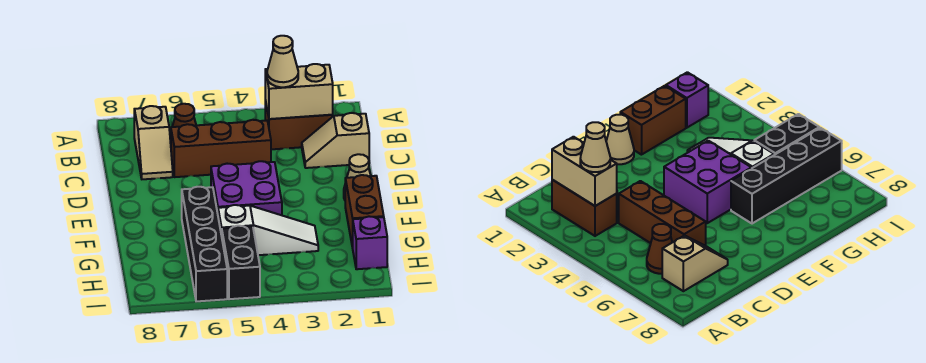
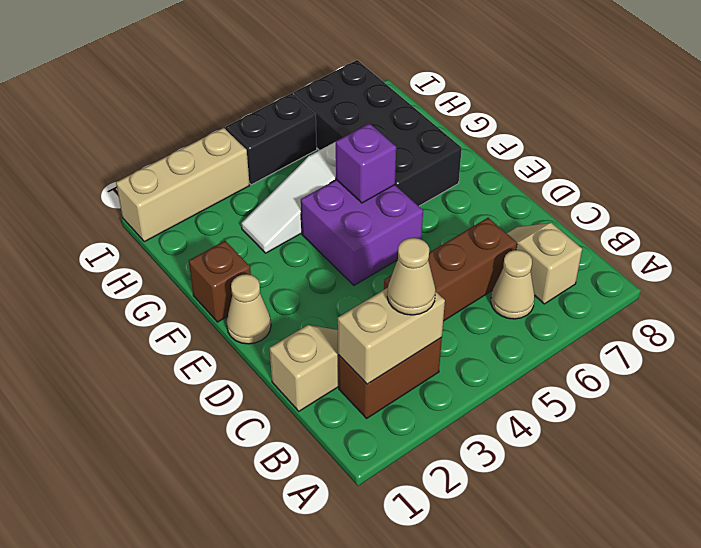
brown cone B6 level 1 -> tan cone B6 level 1
brown brick F1:G1 level 1 -> brown brick F1 level 1
black brick F6:I6 level 1 -> black brick F6:I7 level 1
purple brick H1 level 1 -> purple brick F5 level 2
black brick H5:I5 level 1 -> black brick I4:I5 level 1
none -> tan brick I1:I3 level 1

